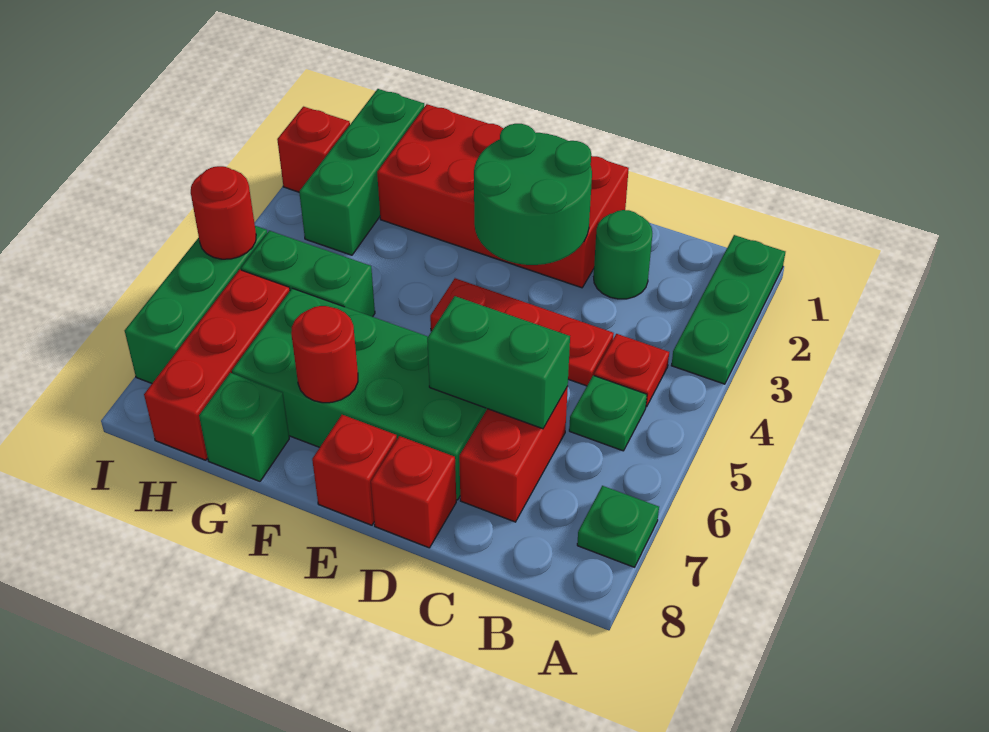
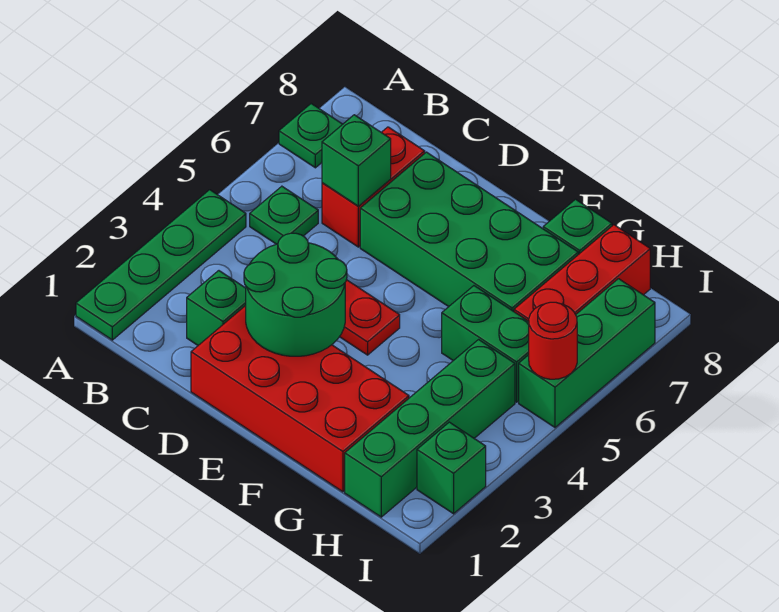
green plate A1:A3 level 1 -> green plate A1:A4 level 1
red plate B4 level 1 -> none
green round brick C2 level 1 -> green brick C2 level 1
green brick C6:D6 level 2 -> green brick C6 level 2
red brick D8 level 1 -> none
red brick E8 level 1 -> none
red round brick F7 level 2 -> none
green brick H1:H3 level 1 -> green brick H1:H4 level 1
red brick I2 level 1 -> green brick I2 level 1

